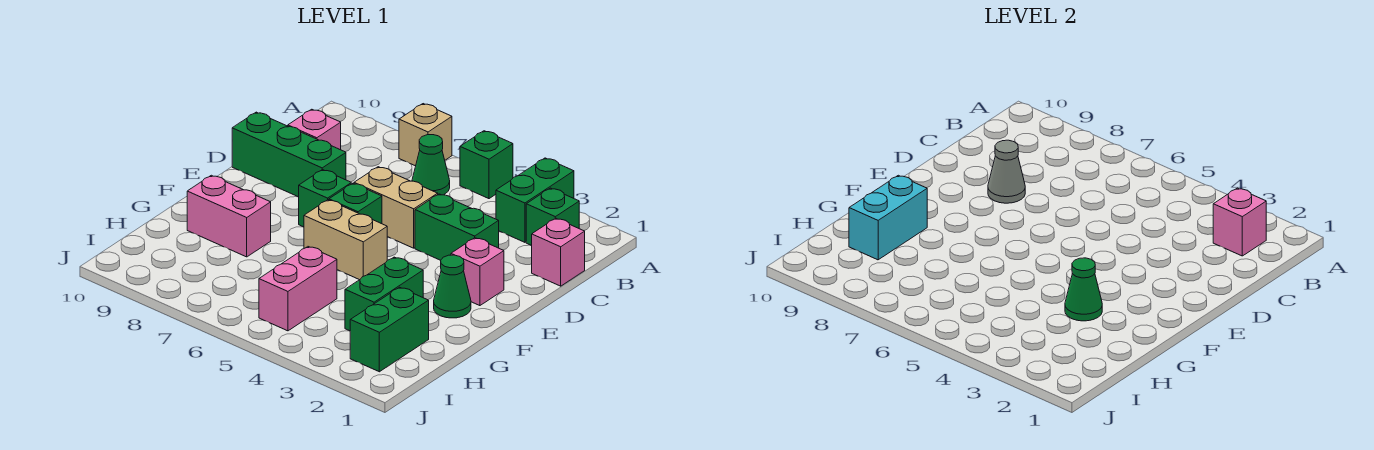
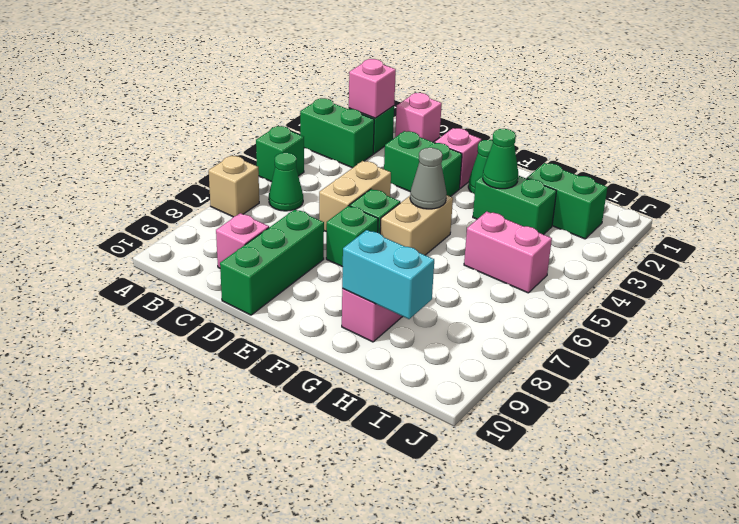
green brick D3:D4 level 1 -> green brick D3:E3 level 1
grey cone D8 level 2 -> grey cone F5 level 2

